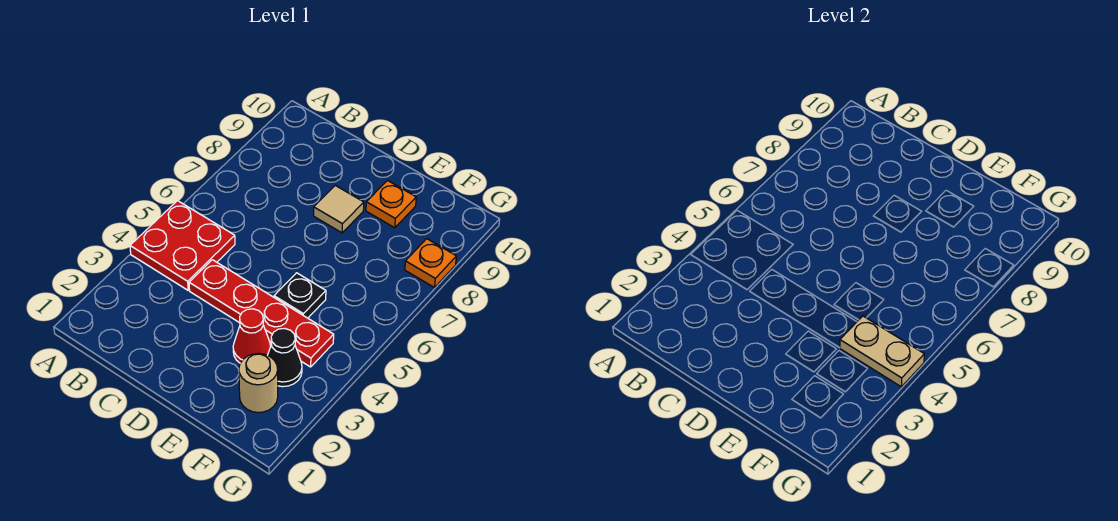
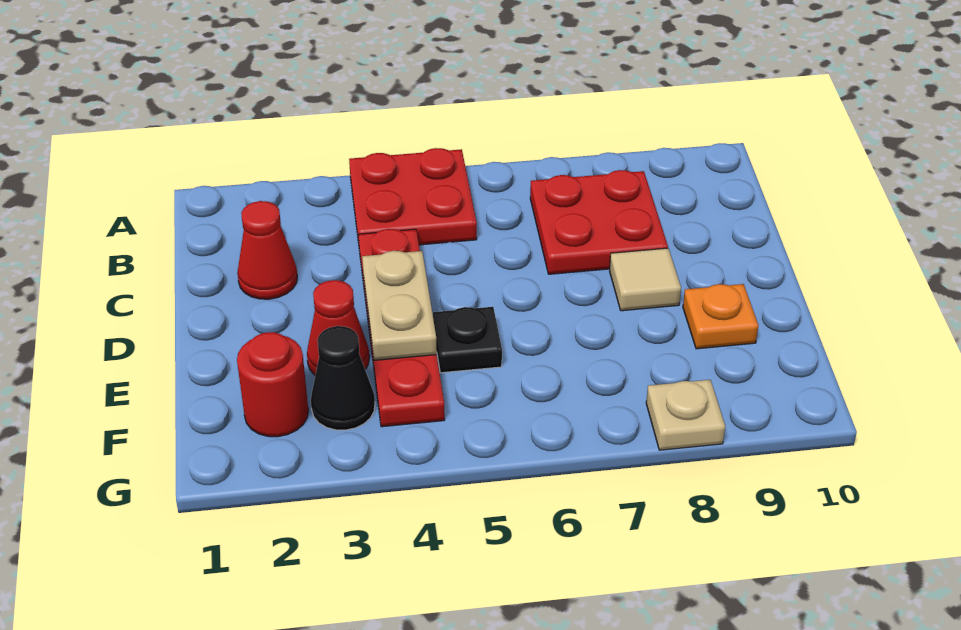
none -> red plate B7:C8 level 1
none -> red cone C2 level 1
tan round brick F2 level 1 -> red round brick F2 level 1
tan plate F4:G4 level 2 -> tan plate D4:E4 level 2
orange plate G8 level 1 -> tan plate G8 level 1

